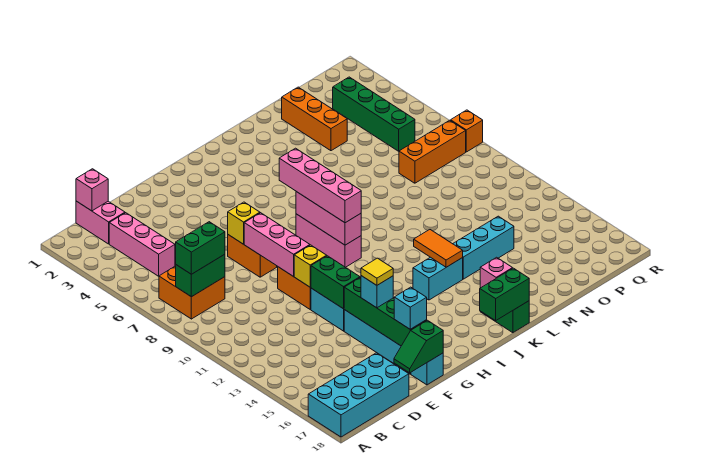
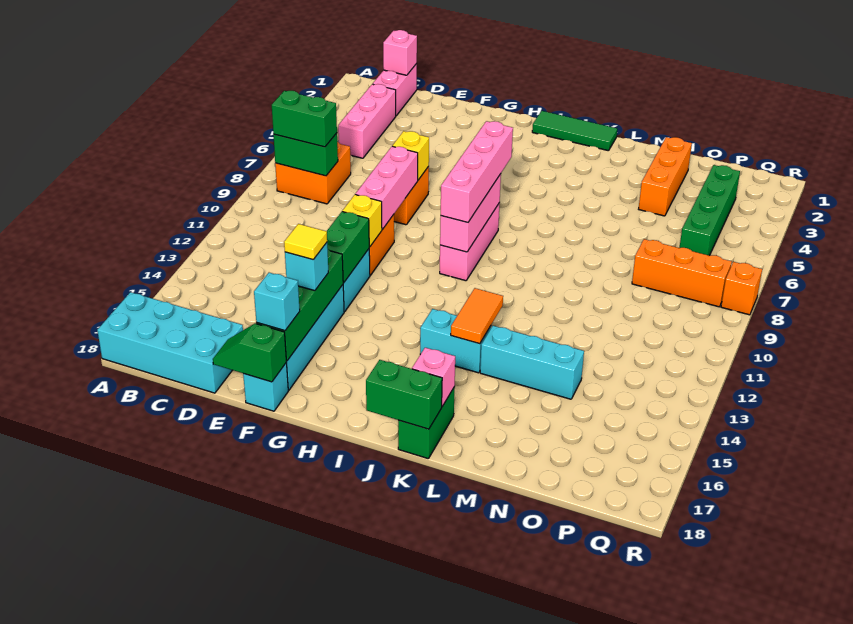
none -> green tile I1:K1 level 1

